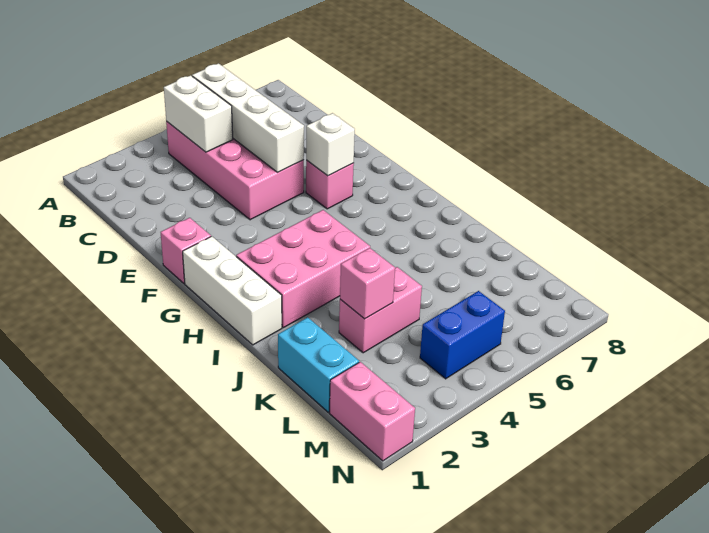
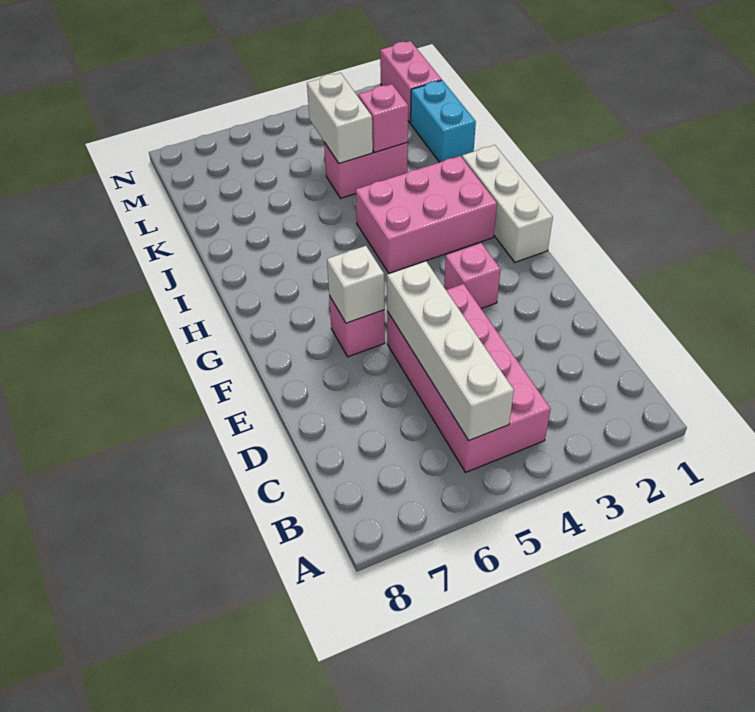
white brick B4:C4 level 2 -> white brick K4:L4 level 2
pink brick F1 level 1 -> pink brick F3 level 1
blue brick M4:M5 level 1 -> none

